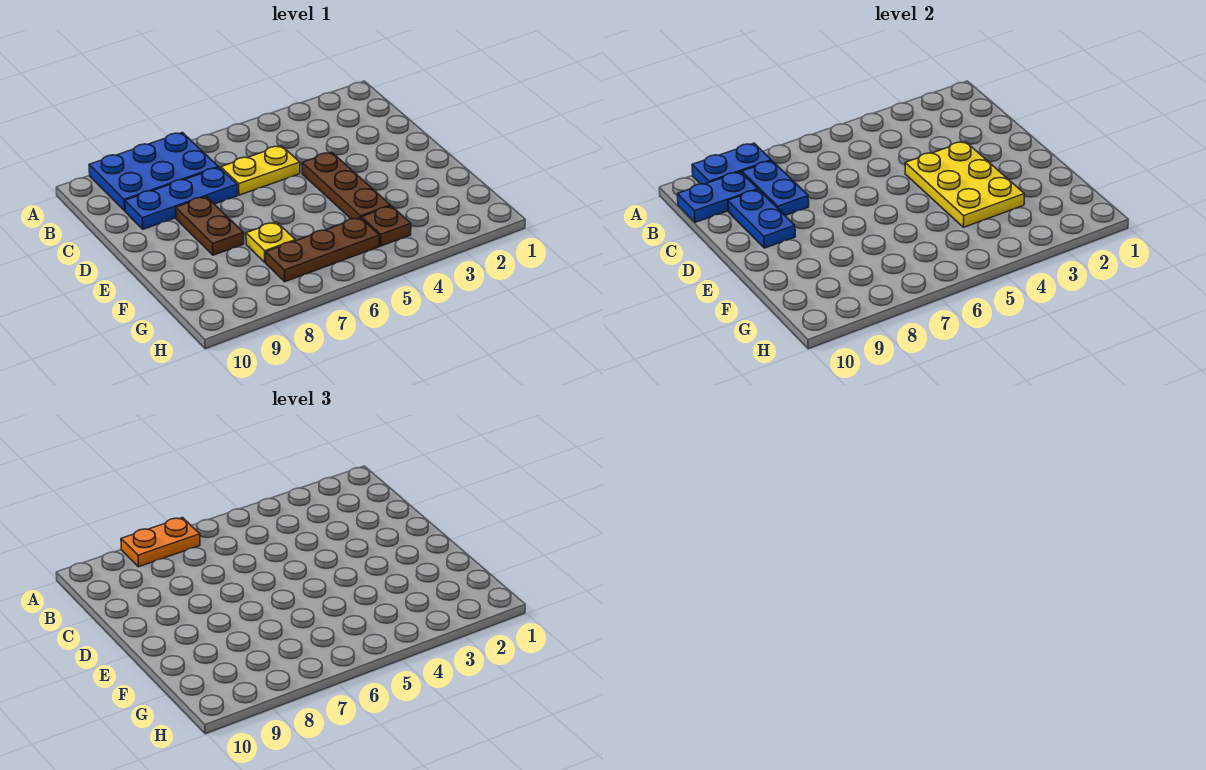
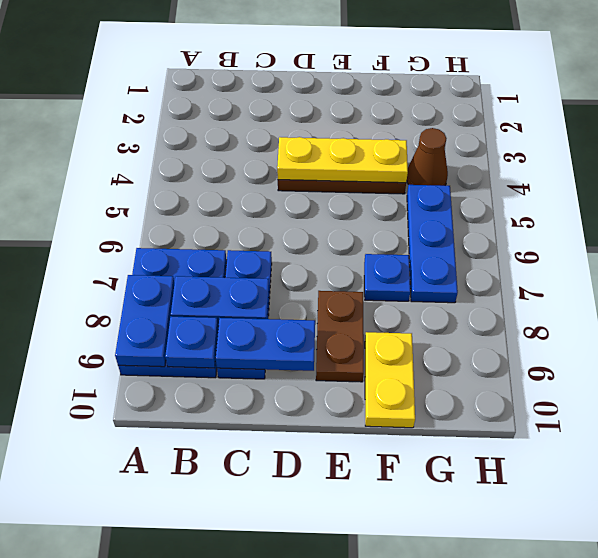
orange plate A7:A8 level 3 -> none
blue plate B9:B10 level 2 -> blue plate B9 level 2
yellow plate C5:C6 level 1 -> yellow plate F9:F10 level 1
yellow plate D3:F4 level 2 -> yellow plate D4:F4 level 2
brown plate D8:E8 level 1 -> brown plate E8:E9 level 1
yellow plate F7 level 1 -> blue plate F7 level 1
brown plate G4 level 1 -> brown cone G4 level 1
brown plate G5:G7 level 1 -> blue plate G5:G7 level 1

